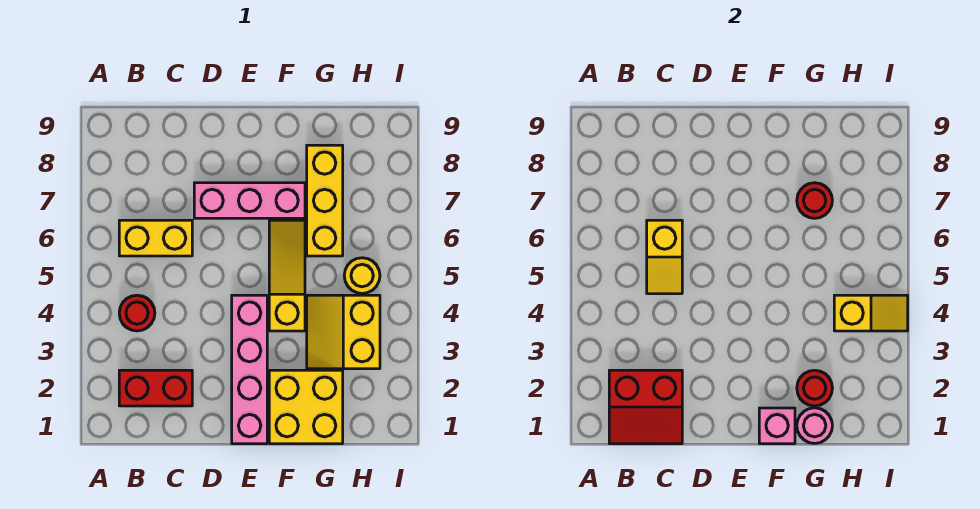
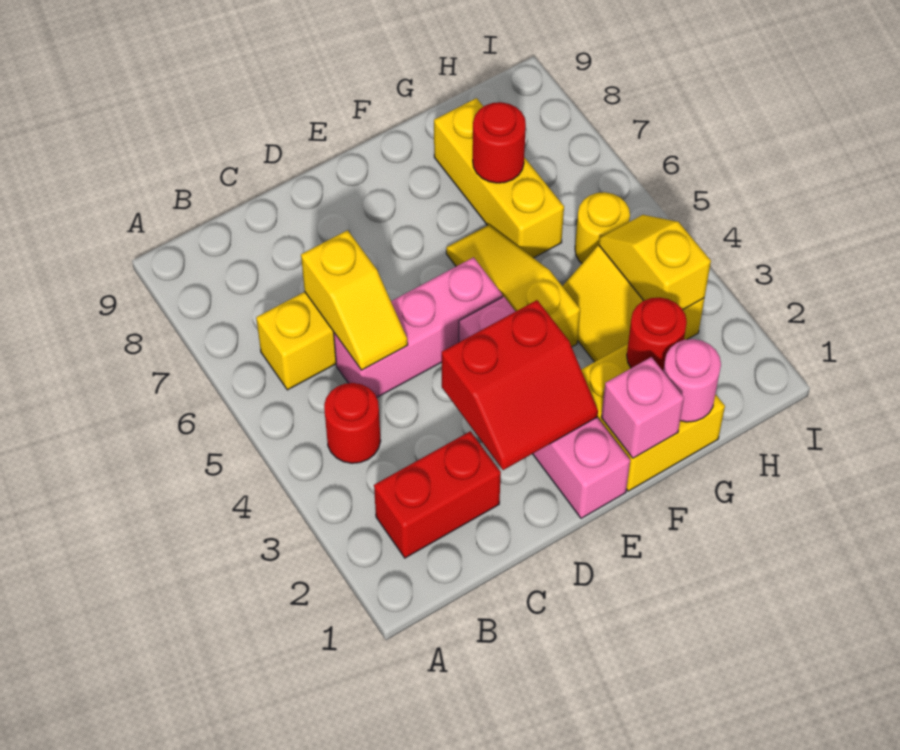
red slope B1:C2 level 2 top 2 -> red slope D2:E3 level 2 top 3
pink brick D7:F7 level 1 -> pink brick C5:E5 level 1
yellow slope H4:I4 level 2 top H -> yellow slope H3:H4 level 2 top 3

